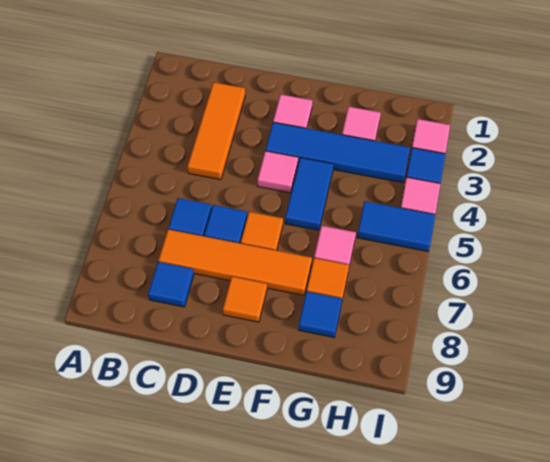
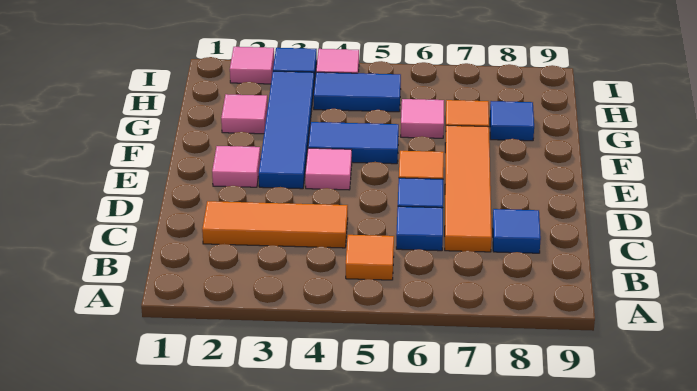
orange tile E8 level 1 -> orange tile B5 level 1
blue tile H5:I5 level 1 -> blue tile H4:H5 level 1

